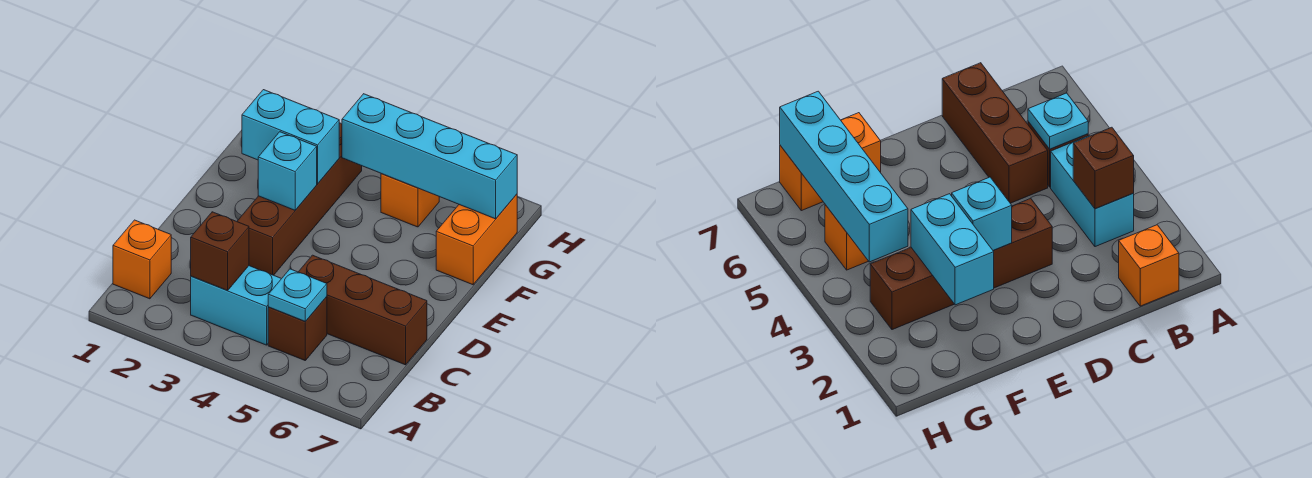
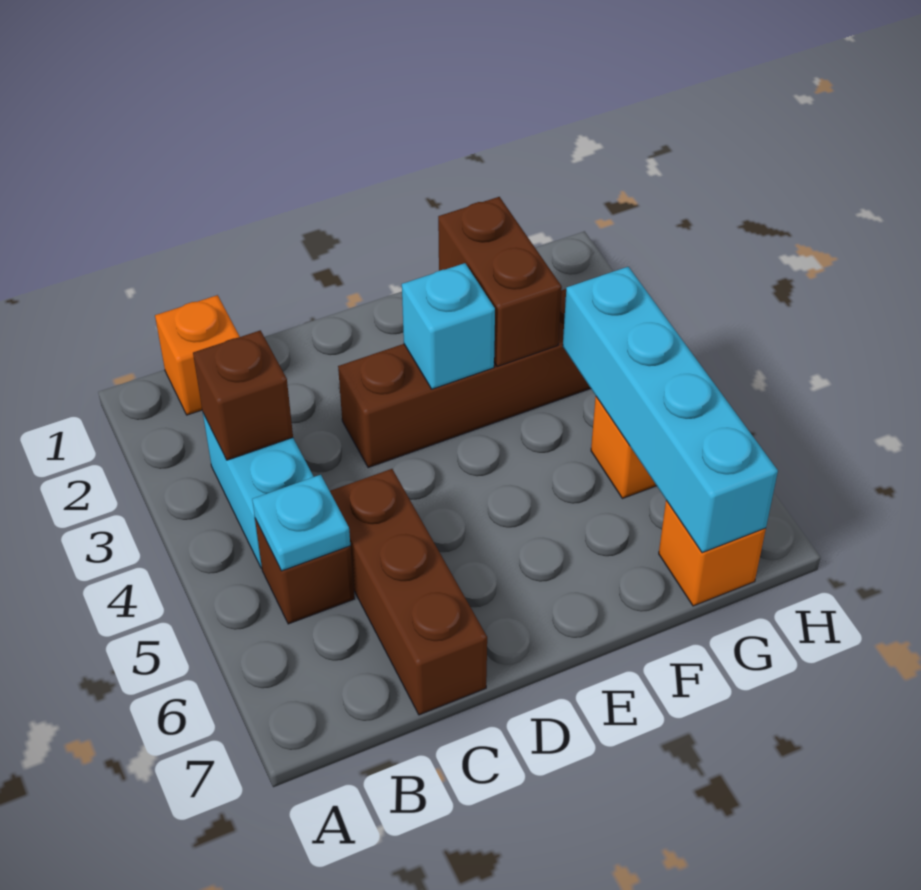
cyan brick F2:F3 level 2 -> brown brick F2:F3 level 2
orange brick F7:G7 level 1 -> orange brick G7 level 1

